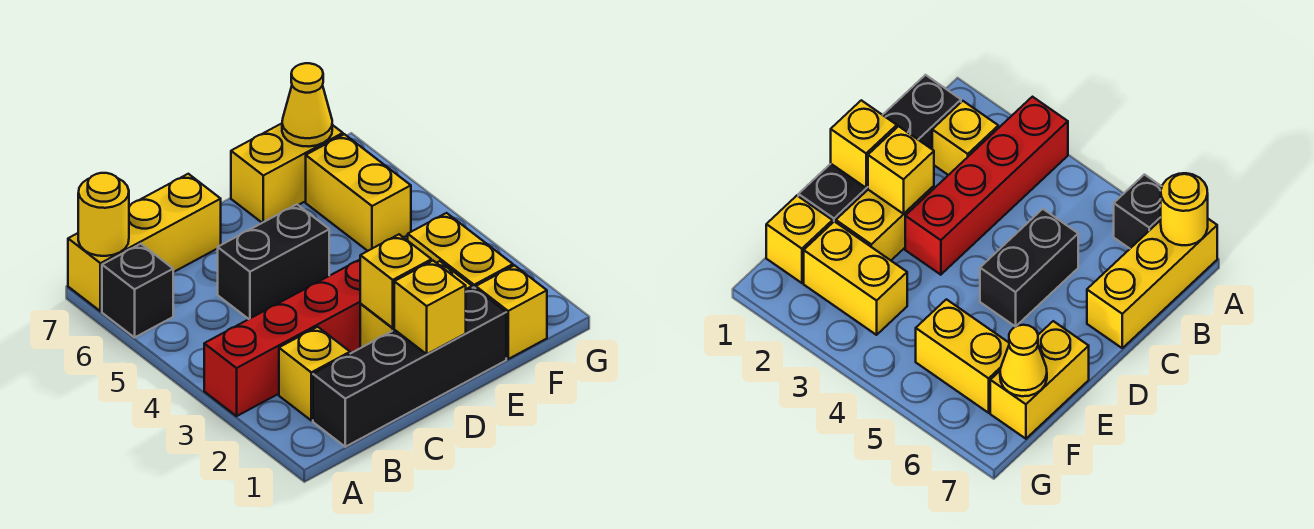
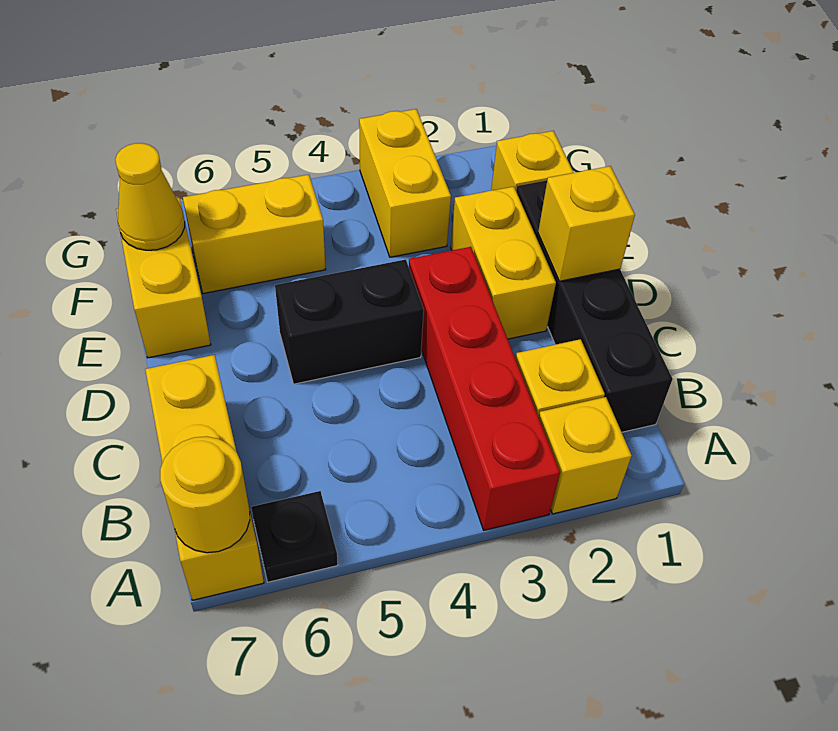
black brick A6 level 1 -> black plate A6 level 1
black brick C5:D5 level 1 -> black brick D4:D5 level 1
yellow brick D2 level 2 -> yellow brick A2 level 1
yellow brick F2:F3 level 1 -> yellow brick F3:G3 level 1

